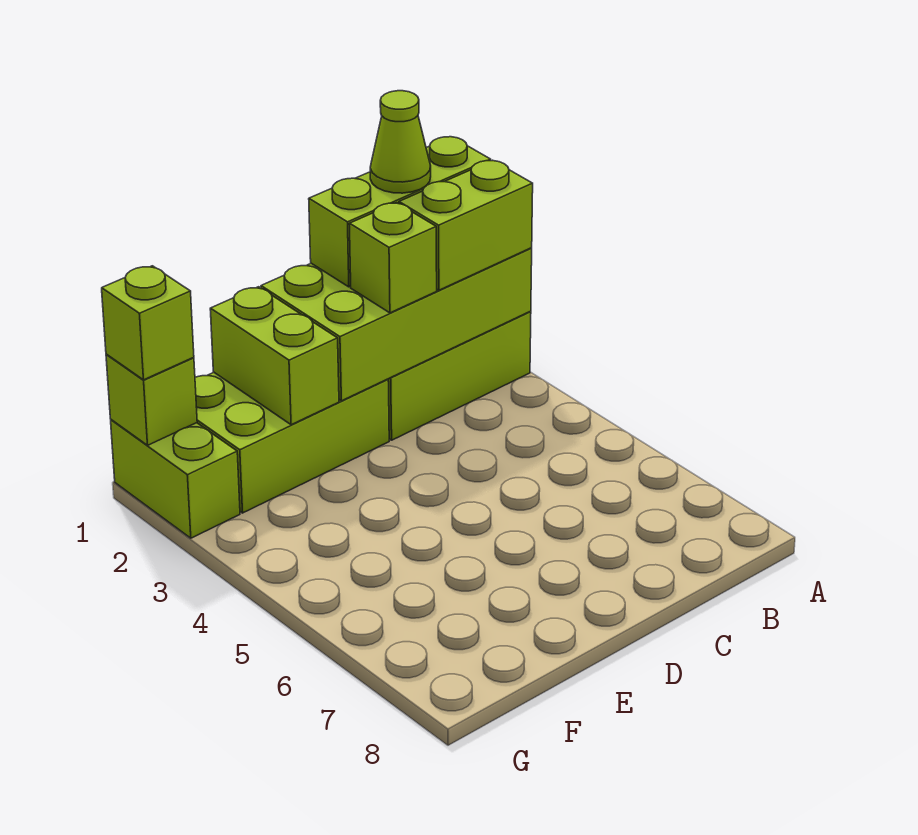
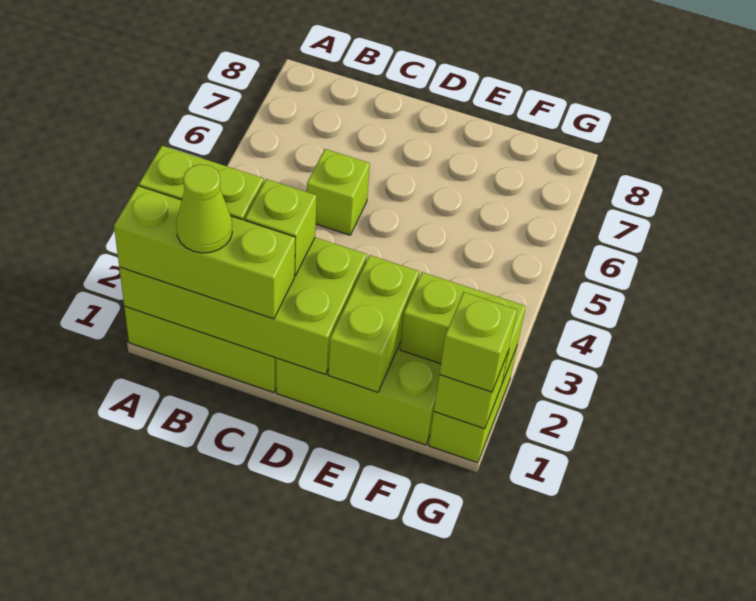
none -> lime brick C5 level 1
none -> lime brick F2:G2 level 2

